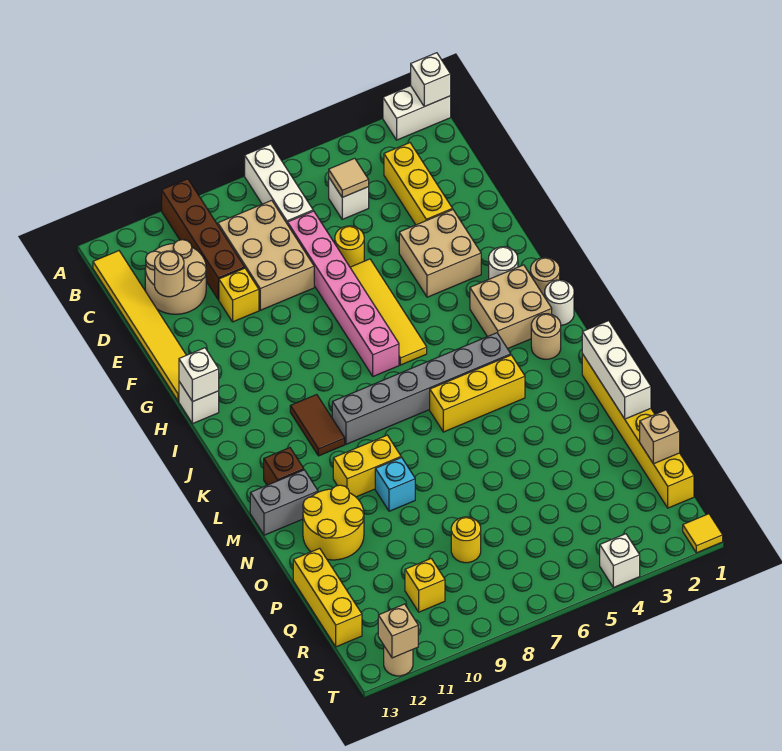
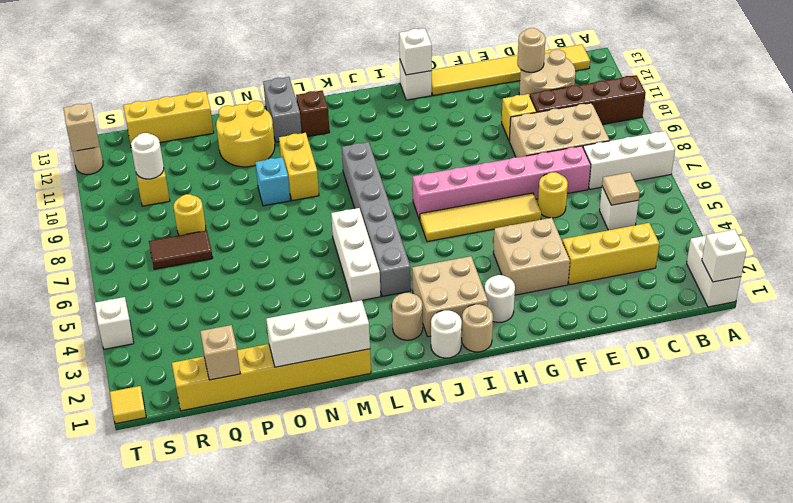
brown tile J10:K10 level 1 -> brown tile Q7:R7 level 1
yellow brick L4:L6 level 1 -> white brick L4:L6 level 1
none -> white round brick R10 level 2

